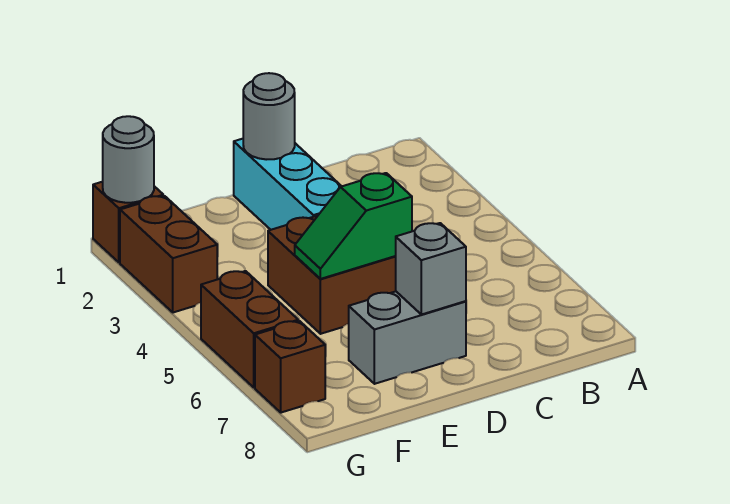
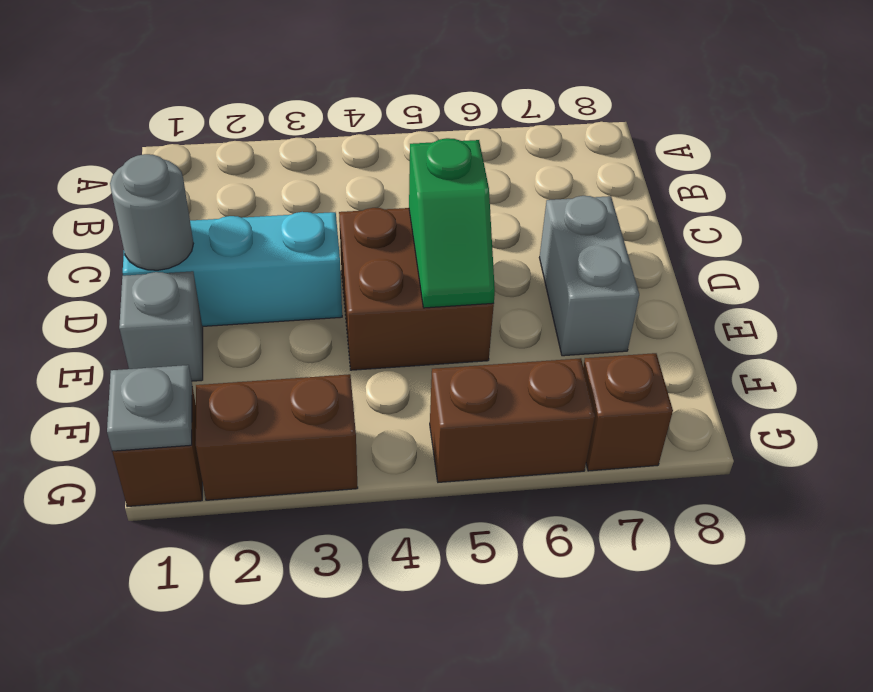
grey brick D7 level 2 -> grey brick E1 level 1
grey round brick G1 level 2 -> grey plate G1 level 2

